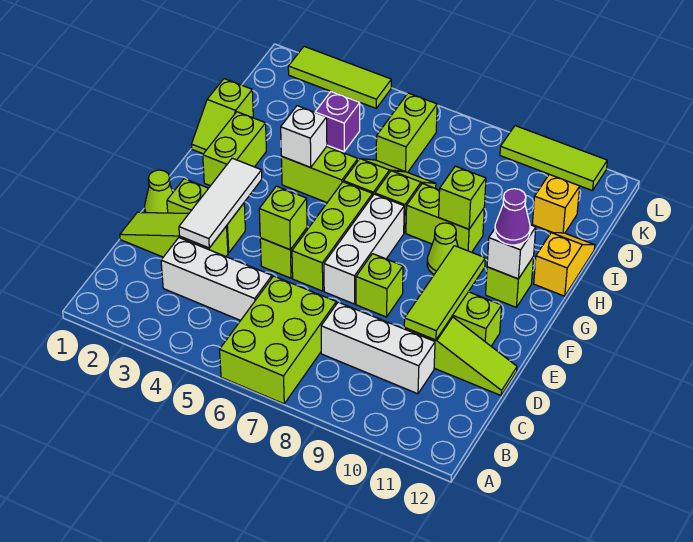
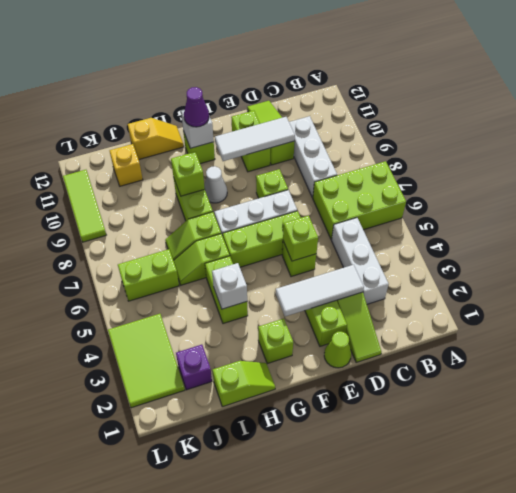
lime tile D10:F10 level 2 -> white tile D10:F10 level 2
lime brick G2:H2 level 1 -> lime brick G2 level 1
lime cone G9 level 1 -> white cone G9 level 1
yellow slope H12:I12 level 1 top H -> yellow slope H12:I12 level 1 top I
purple brick J4 level 1 -> purple brick J2 level 1
lime tile L2:L4 level 1 -> lime tile K2:L4 level 1

